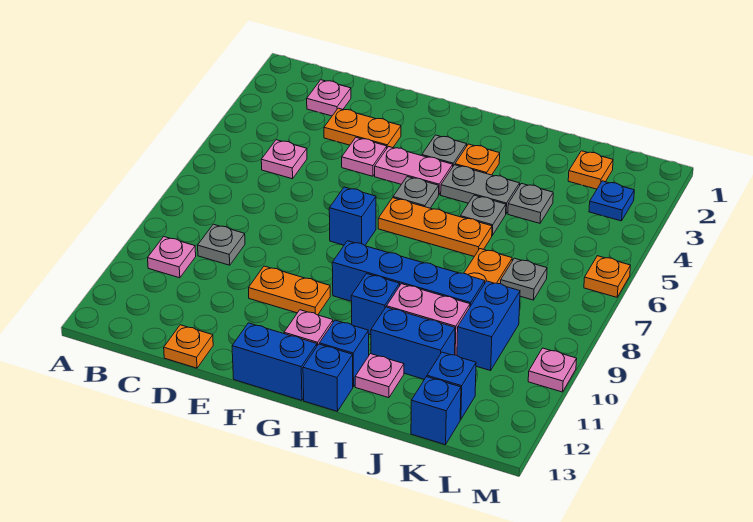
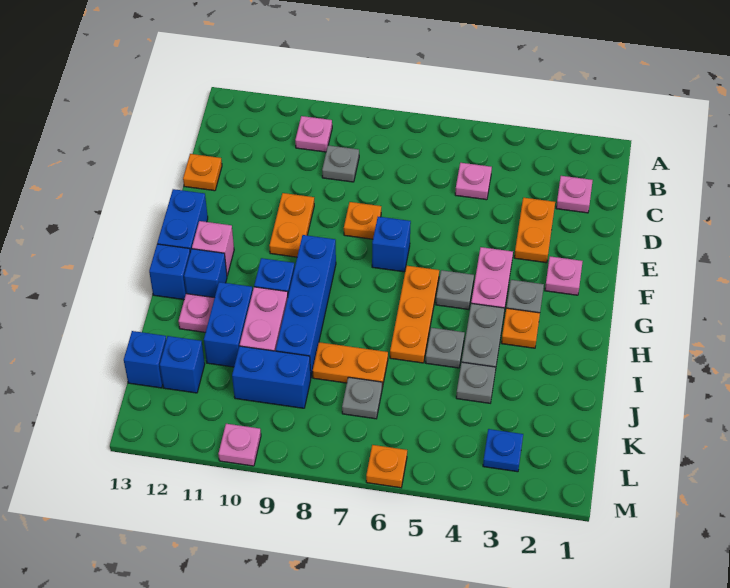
pink plate E4 level 1 -> pink plate F2 level 1
orange plate K2 level 1 -> orange plate E8 level 1

